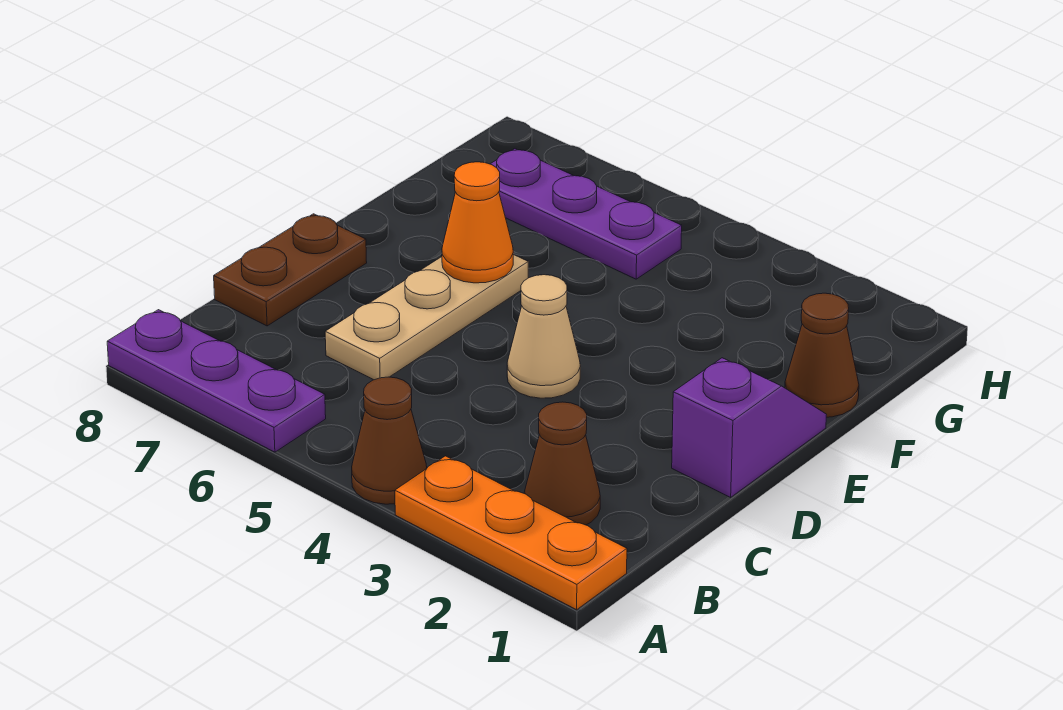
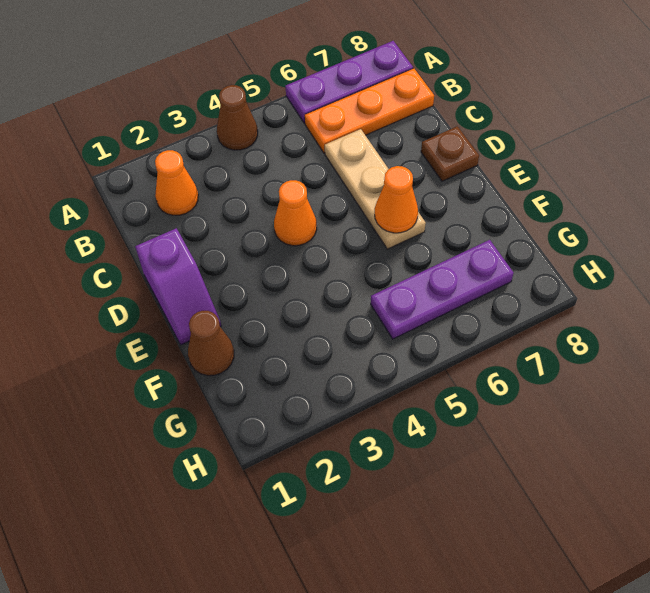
orange plate A1:A3 level 1 -> orange plate B6:B8 level 1
brown cone B2 level 1 -> orange cone B2 level 1
brown plate C8:D8 level 1 -> brown plate D8 level 1
tan cone D4 level 1 -> orange cone D4 level 1

